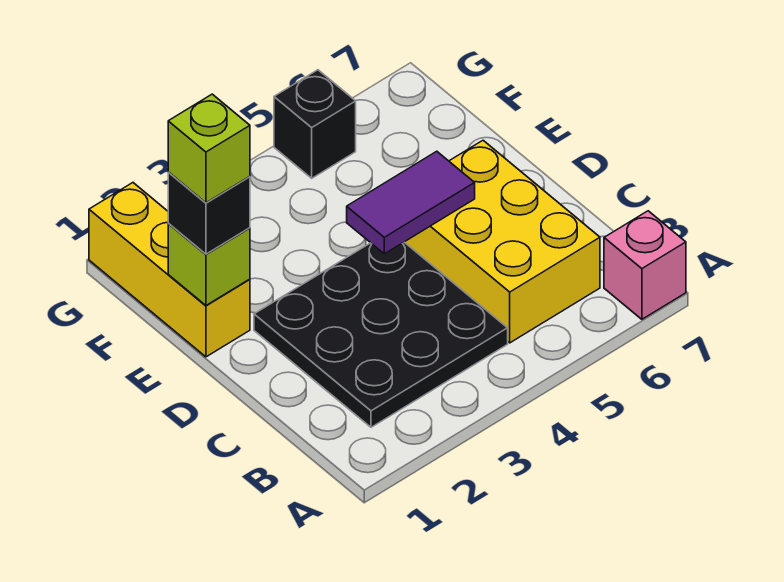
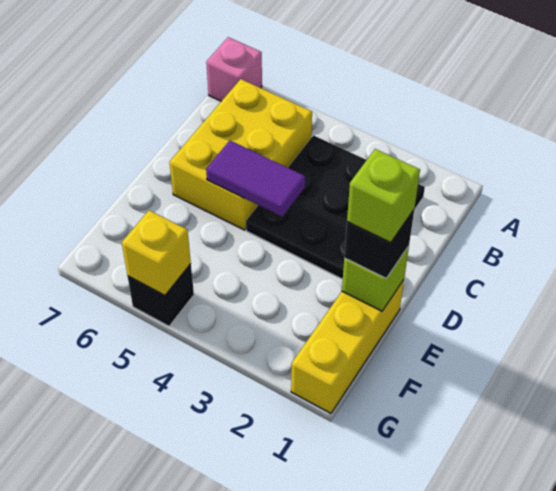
none -> yellow brick G5 level 2

